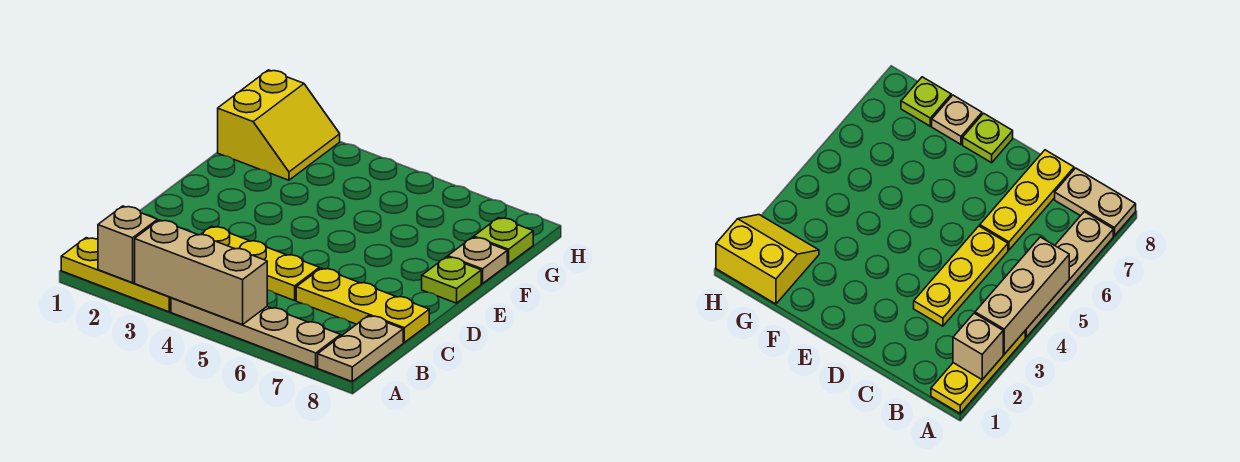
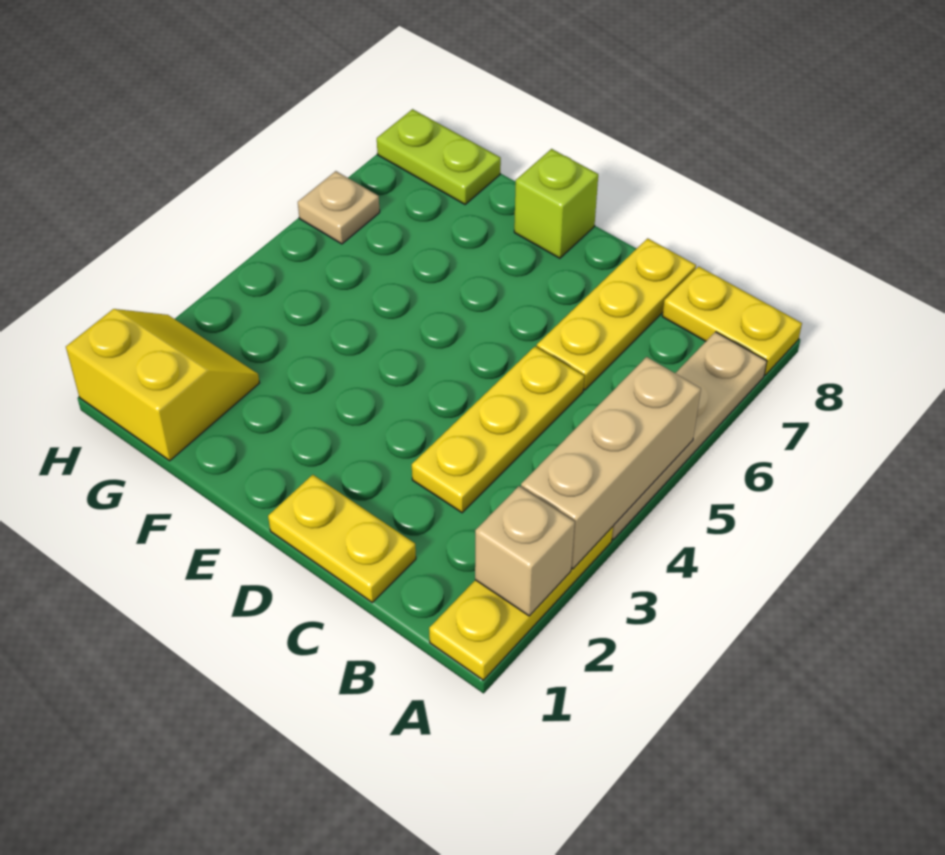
tan plate A8:B8 level 1 -> yellow plate A8:B8 level 1
none -> yellow plate C1:D1 level 1
lime plate E8 level 1 -> lime brick E8 level 1
tan plate F8 level 1 -> tan plate H6 level 1
lime plate G8 level 1 -> lime plate G8:H8 level 1

